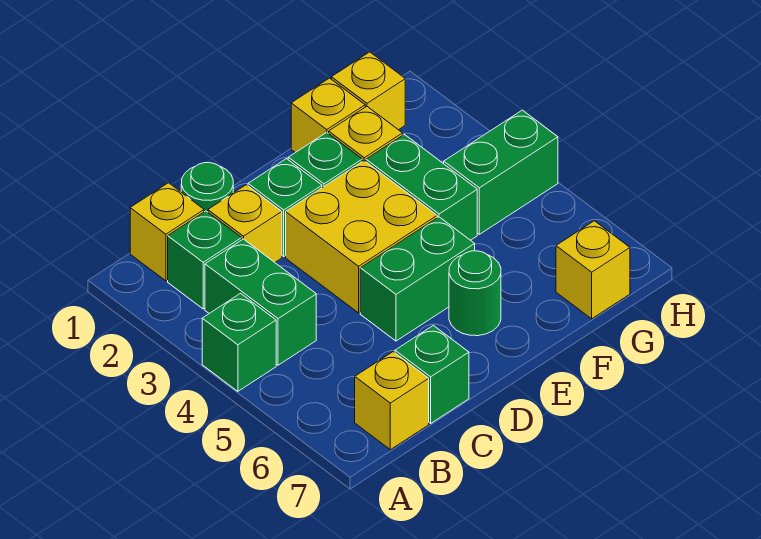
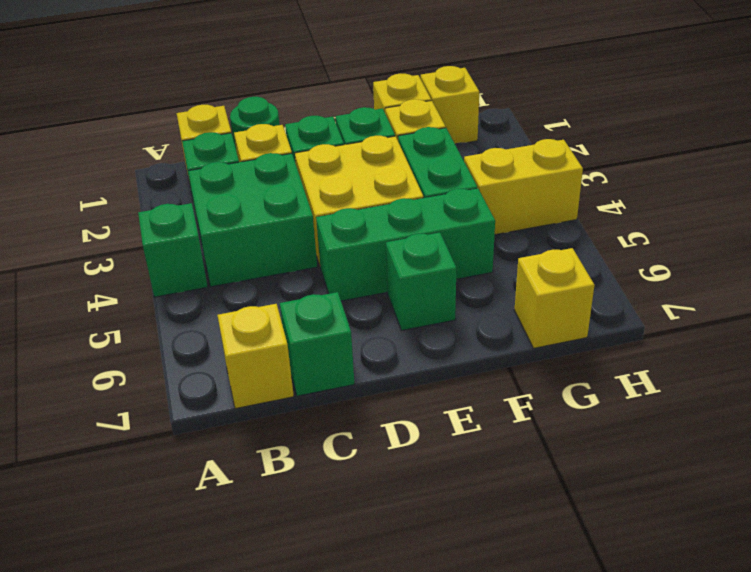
green brick B3:B4 level 1 -> green brick B3:C4 level 1
green brick D5:E5 level 1 -> green brick D5:F5 level 1
green round brick E6 level 1 -> green brick E6 level 1
green brick G4:H4 level 1 -> yellow brick G4:H4 level 1

